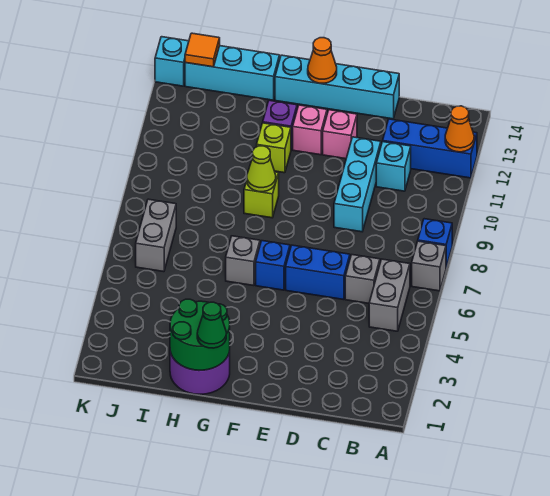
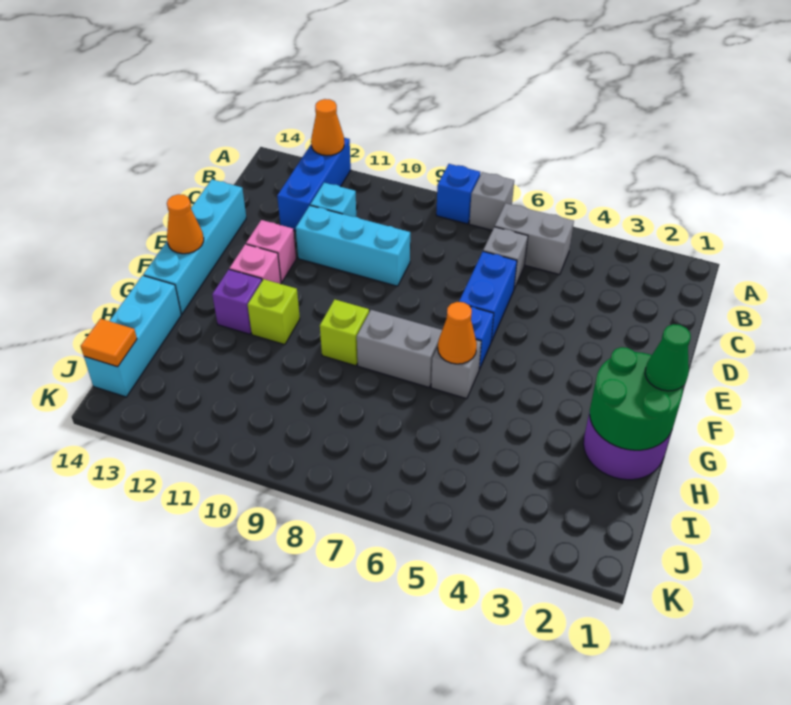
none -> orange cone G6 level 2
lime cone G9 level 2 -> none
grey brick J6:J7 level 1 -> grey brick G7:G8 level 1
cyan brick K14 level 1 -> none

